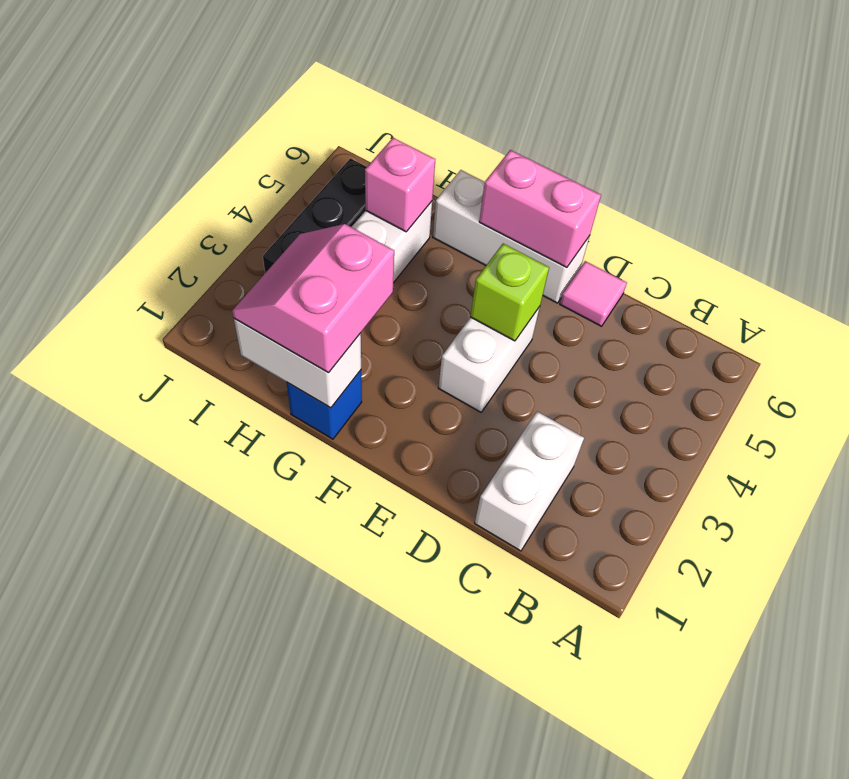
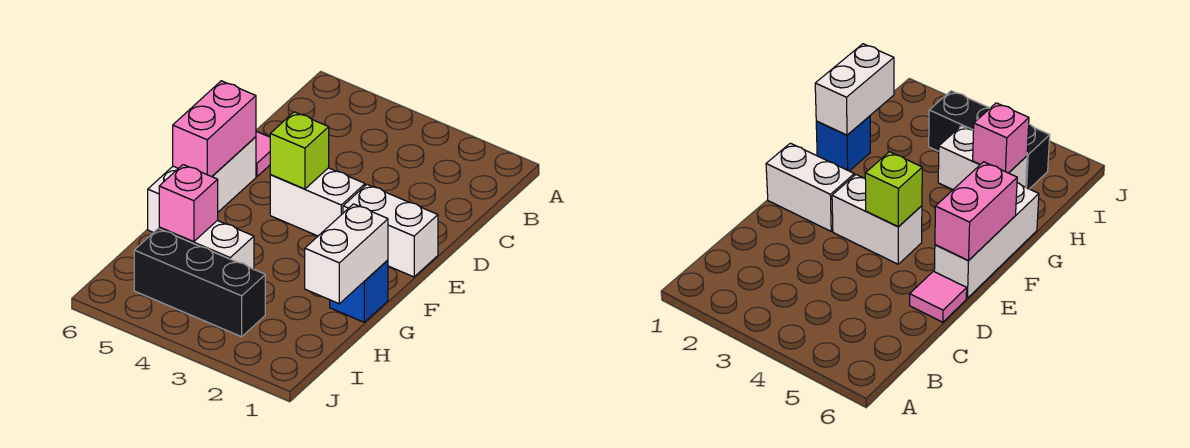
white brick C1:C2 level 1 -> white brick E1:E2 level 1
pink slope G1:H2 level 3 top G -> none

